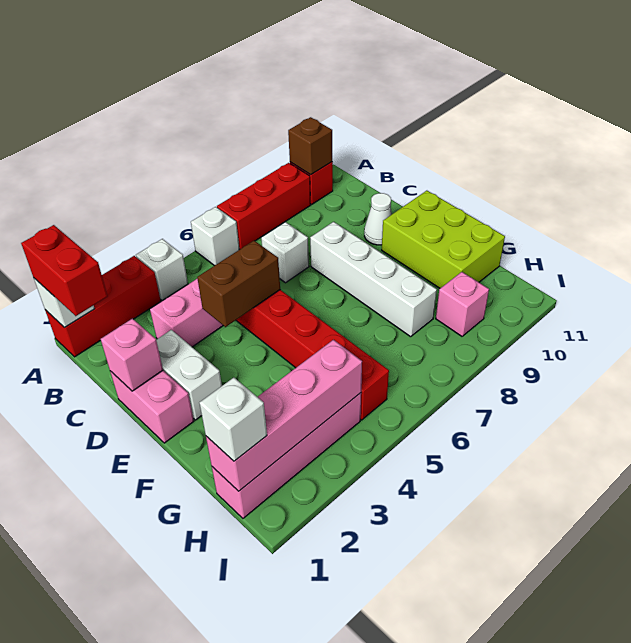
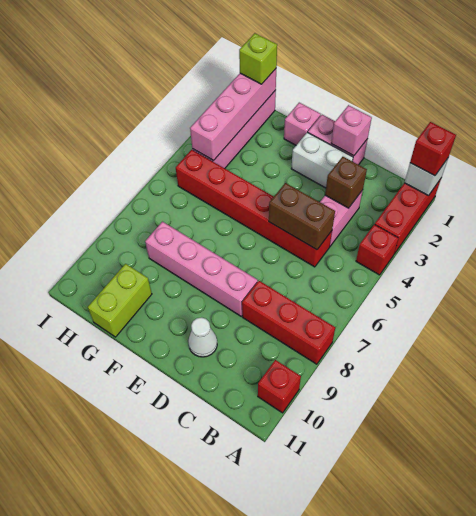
red brick A1:B1 level 3 -> red brick A1 level 3
white brick A4 level 1 -> red brick A4 level 1
white brick A6 level 1 -> none
red brick A7:A9 level 1 -> red brick A8:C8 level 1
brown brick A10 level 2 -> brown brick C3 level 2
white brick C7 level 1 -> none
brown brick D4:D5 level 2 -> brown brick C5:D5 level 2
white brick D8:G8 level 1 -> pink brick D8:G8 level 1
lime brick E10:G11 level 1 -> lime brick G10:G11 level 1
white brick H1 level 3 -> lime brick H1 level 3
pink brick H9 level 1 -> pink brick F1 level 1

